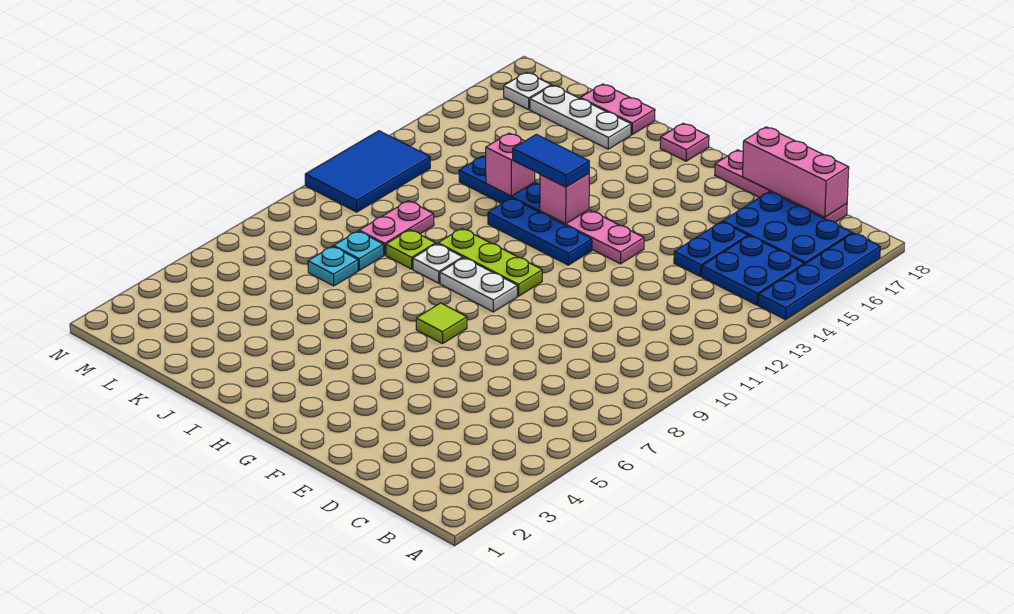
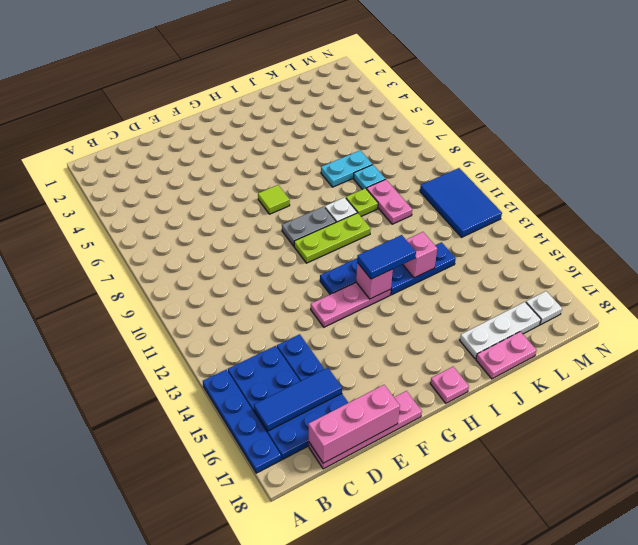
none -> blue tile B16:D16 level 2
white plate G9:H9 level 1 -> grey plate G9:H9 level 1
cyan plate K7 level 1 -> cyan plate J7:K7 level 1

